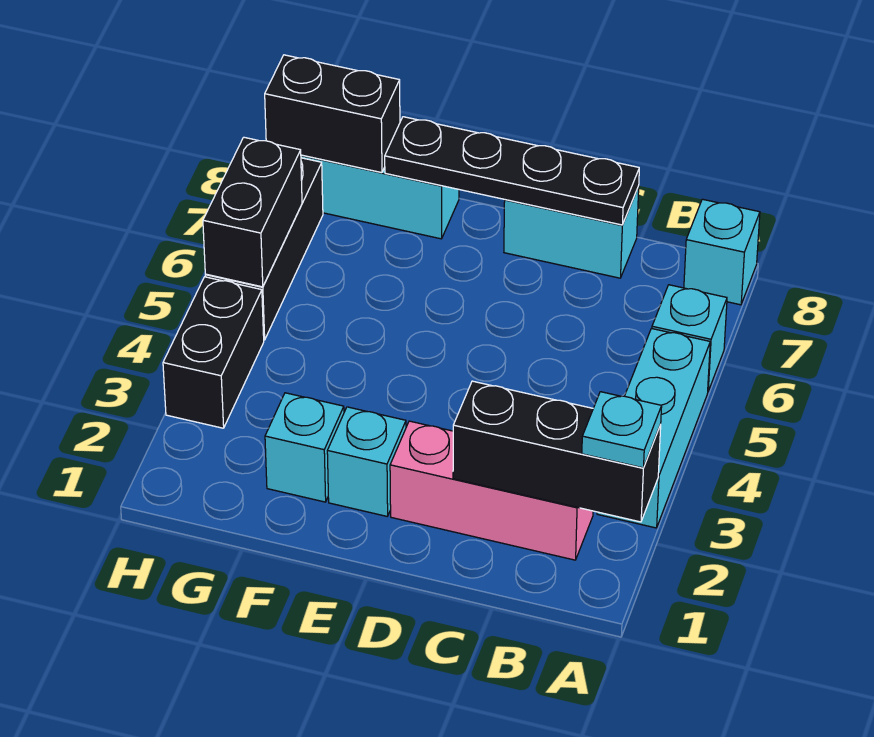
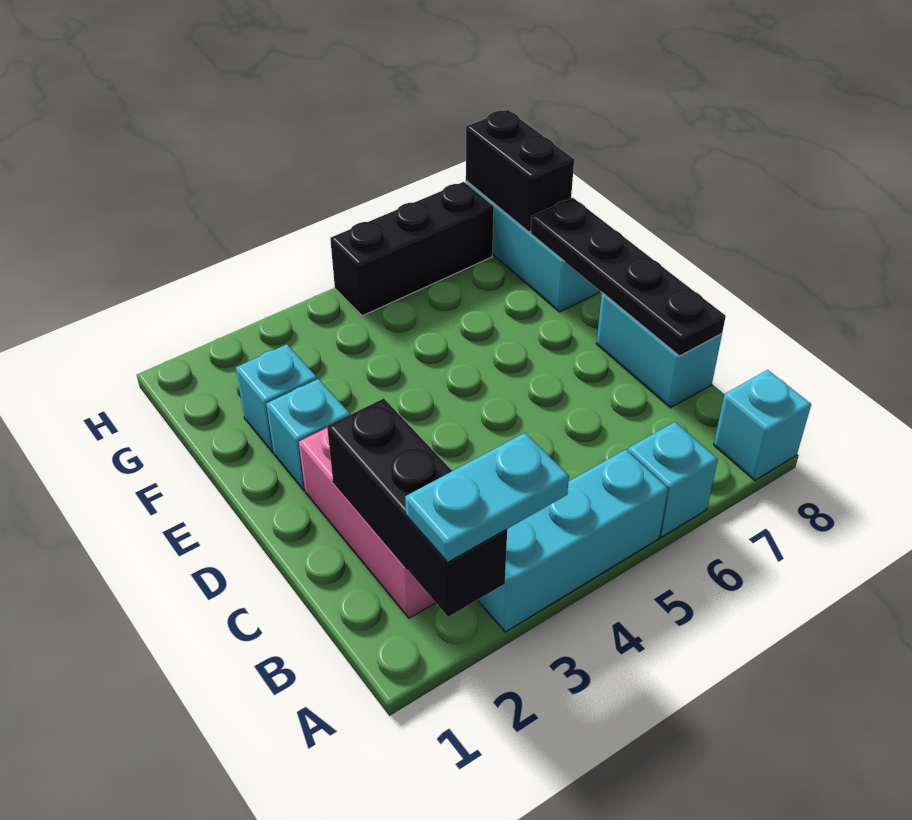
cyan plate A2 level 3 -> cyan plate A2:A3 level 3
black brick H3:H4 level 1 -> none
black brick H5:H6 level 2 -> none

